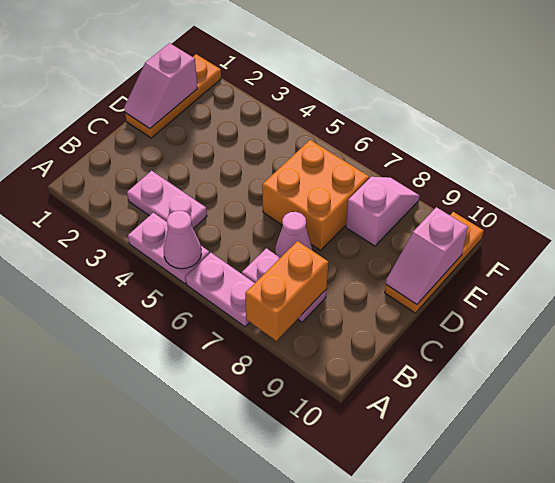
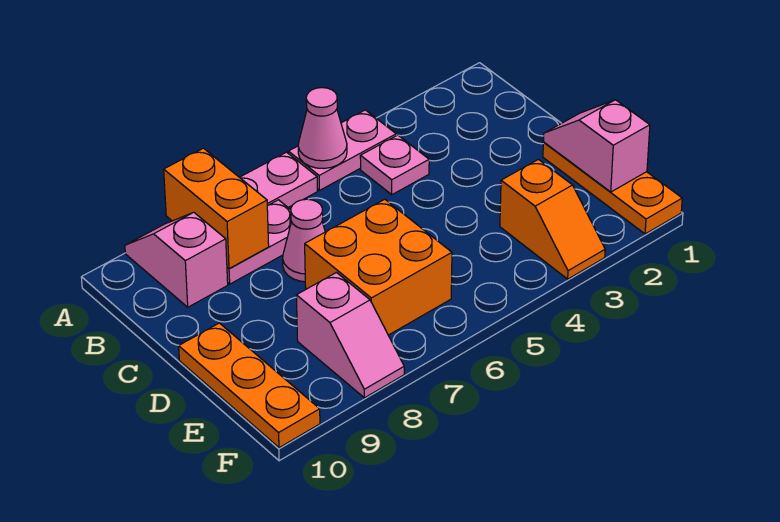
pink plate B3:B4 level 1 -> pink plate B4 level 1
pink slope D10:E10 level 2 top E -> pink slope A9:B9 level 1 top B
none -> orange slope E3:F3 level 1 top E

